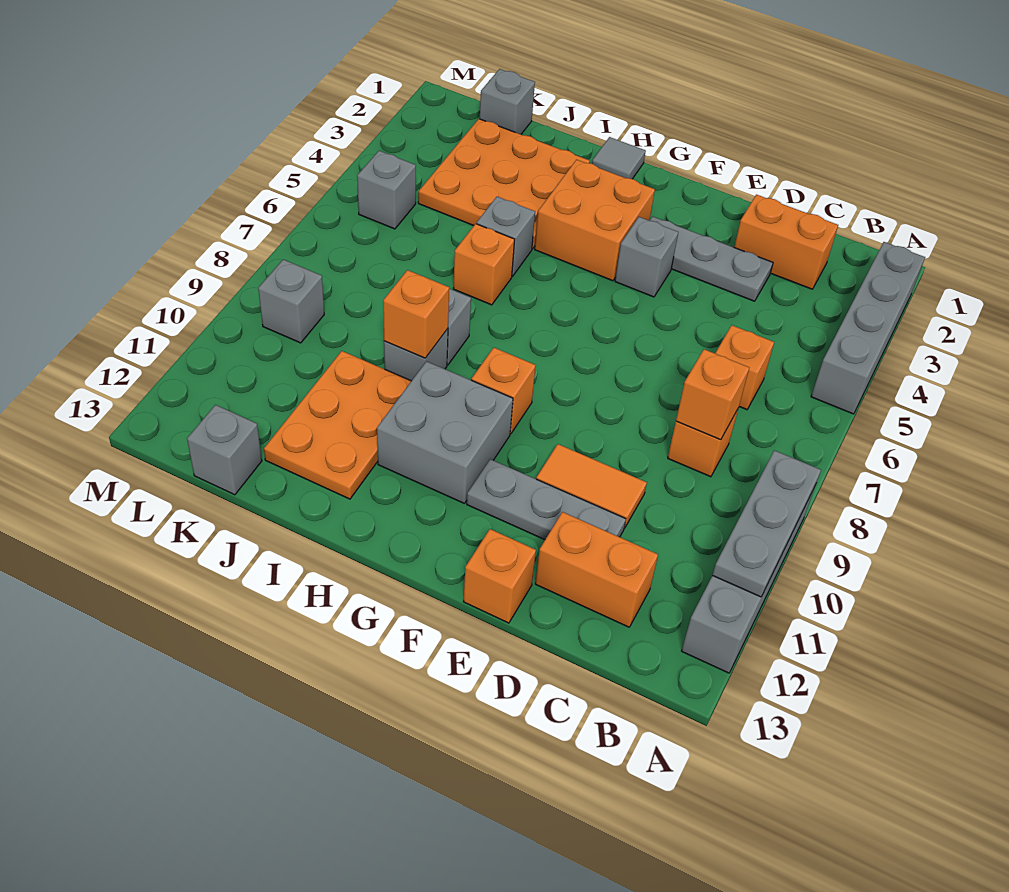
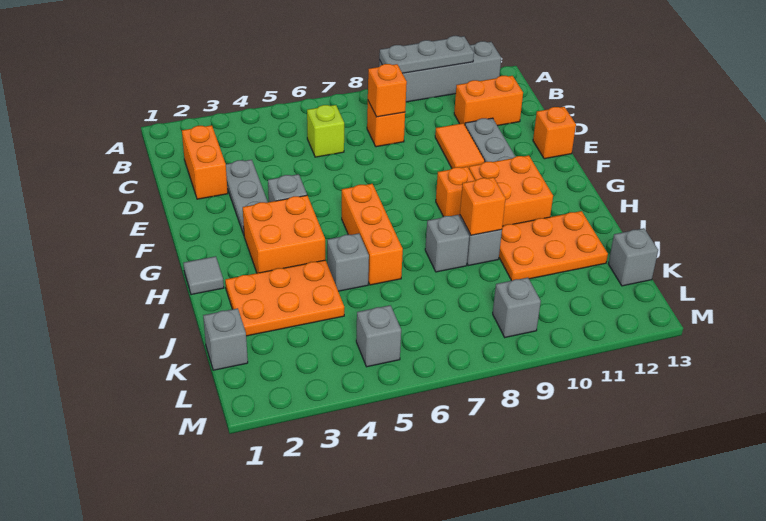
grey brick A2:A5 level 1 -> none
orange brick C6 level 1 -> lime brick C6 level 1
orange brick C12:D12 level 1 -> orange brick C11:C12 level 1
grey brick G10:H11 level 1 -> orange brick G10:H11 level 1
orange plate I2:K4 level 1 -> orange plate I2:J4 level 1
orange brick I6 level 1 -> orange brick G6:I6 level 1

